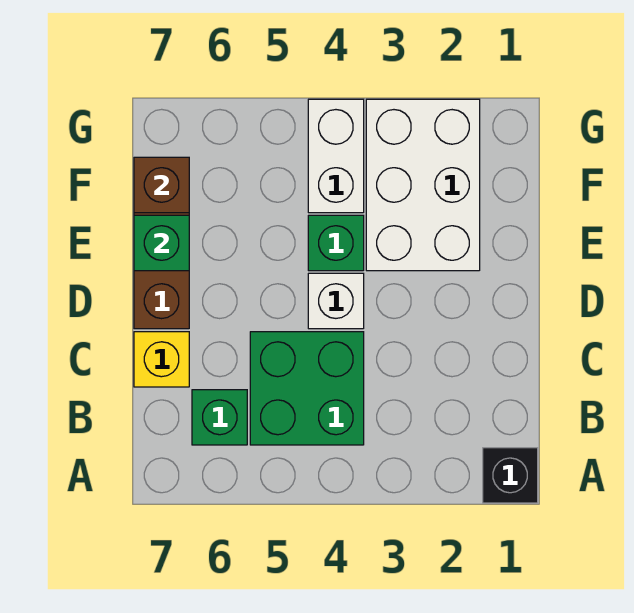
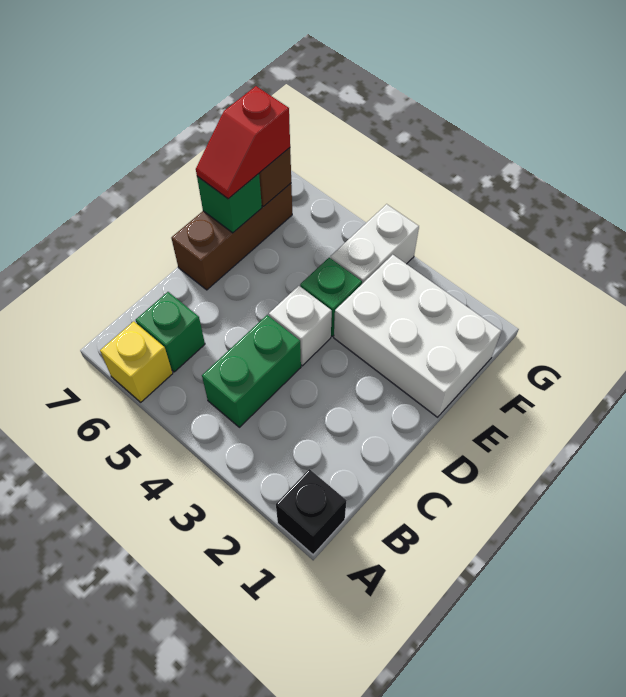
green brick B4:C5 level 1 -> green brick B4:C4 level 1
yellow brick C7 level 1 -> yellow brick A6 level 1
white brick E2:G3 level 1 -> white brick E1:F3 level 1
none -> red slope E7:F7 level 3 top F

